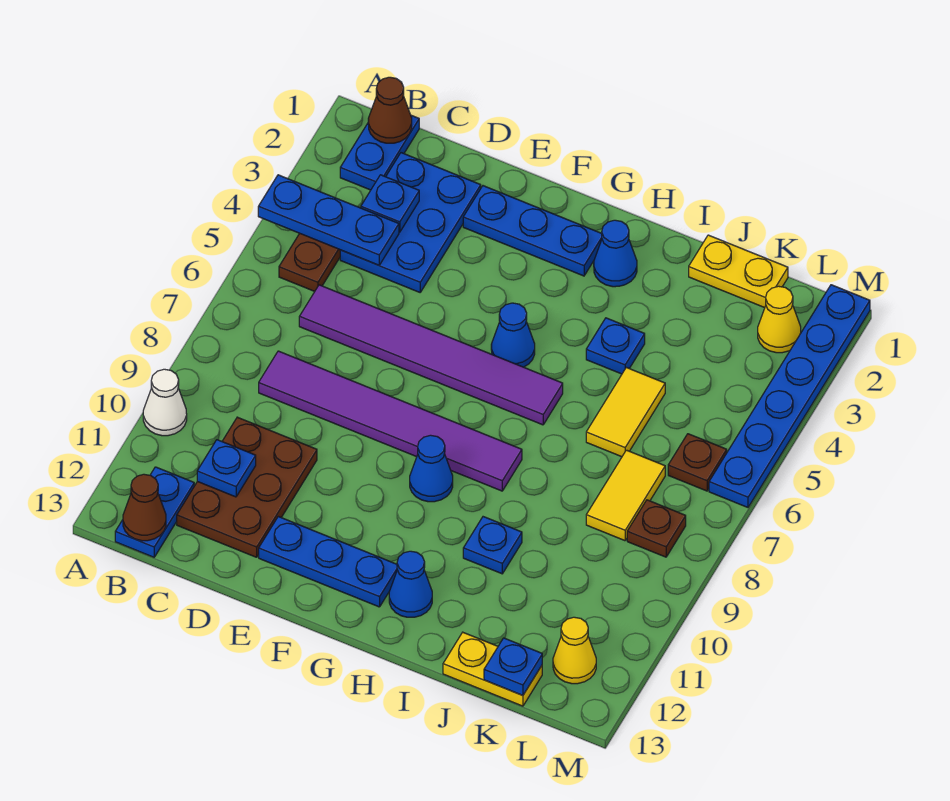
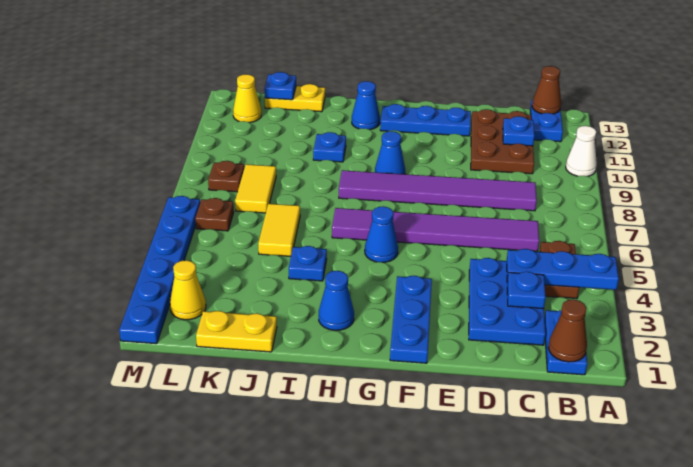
blue plate E2:G2 level 1 -> blue plate F1:F3 level 1

